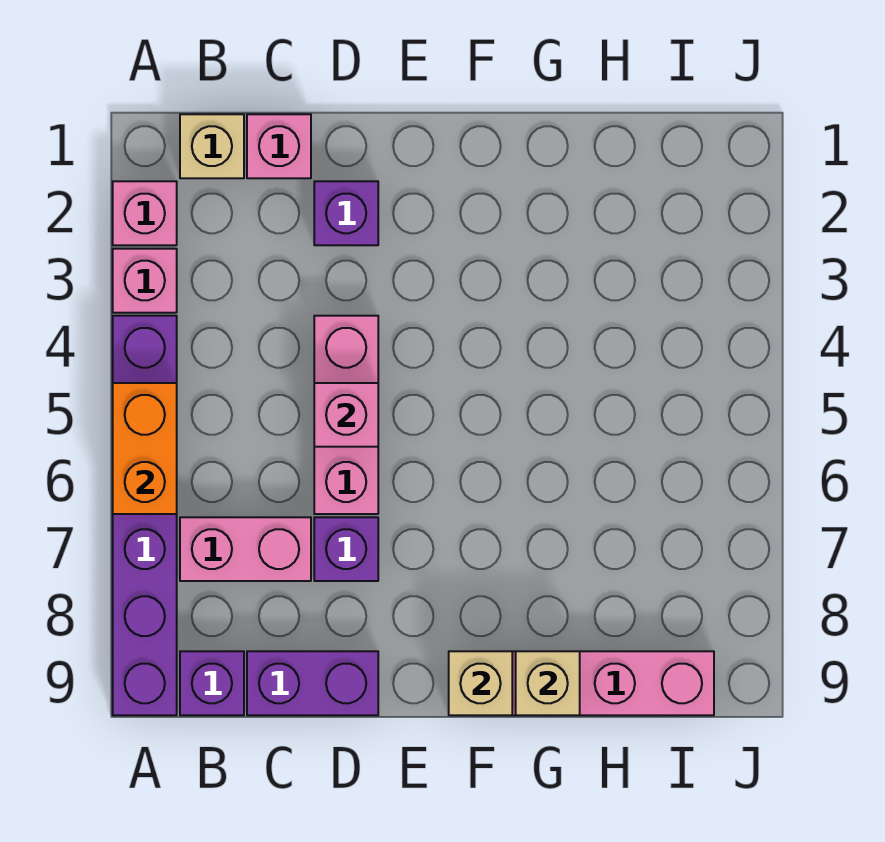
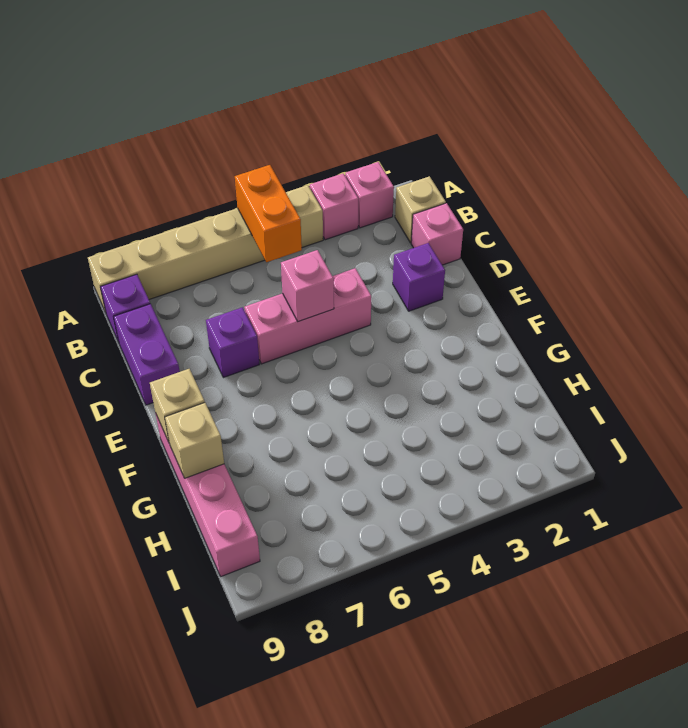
purple brick A4:A9 level 1 -> tan brick A4:A9 level 1
orange brick A5:A6 level 2 -> orange brick A5:B5 level 2
pink brick B7:C7 level 1 -> none

